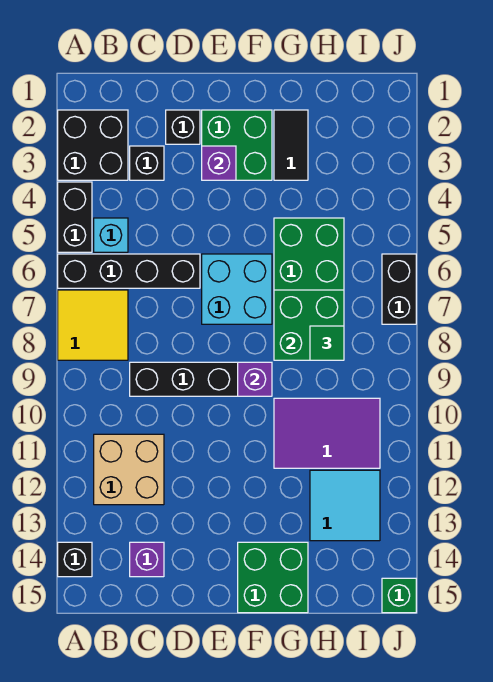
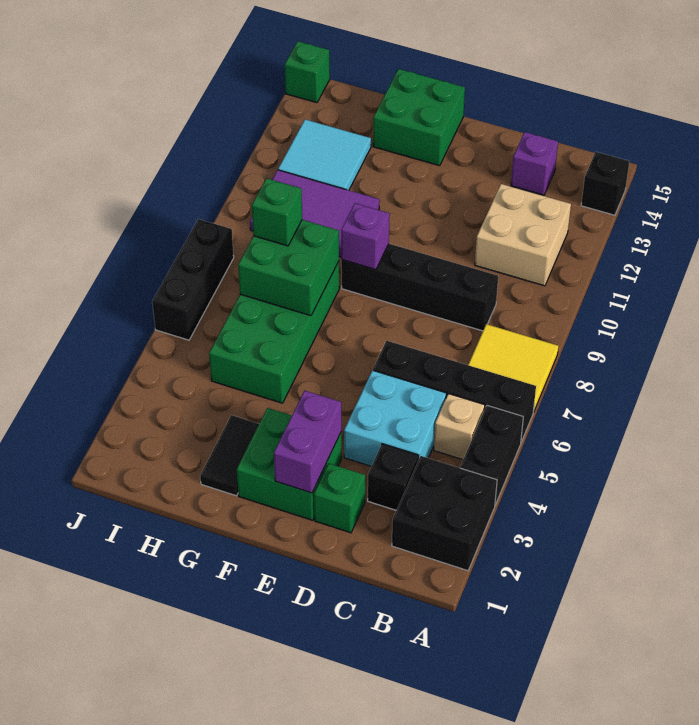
cyan brick B5 level 1 -> tan brick B5 level 1
black brick D2 level 1 -> green brick D2 level 1
purple brick E3 level 2 -> purple brick E2:E3 level 2
cyan brick E6:F7 level 1 -> cyan brick C4:D5 level 1
green tile H8 level 3 -> green brick H8 level 3
black brick J6:J7 level 1 -> black brick J6:J8 level 1

